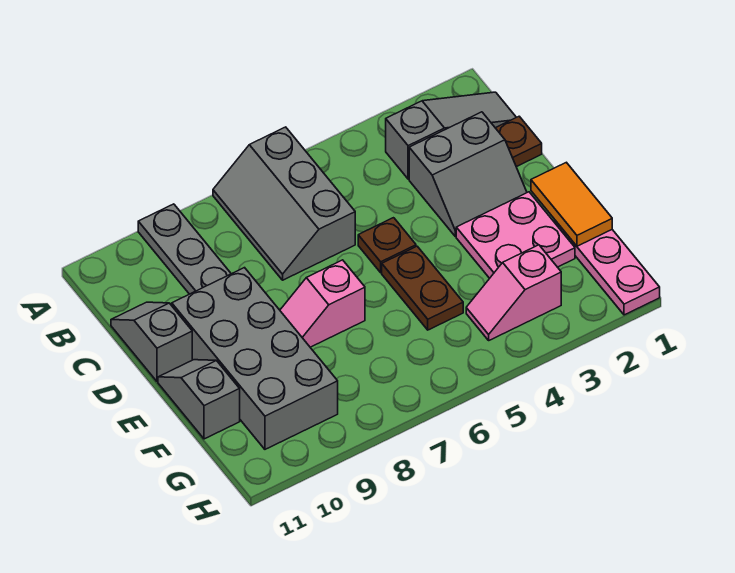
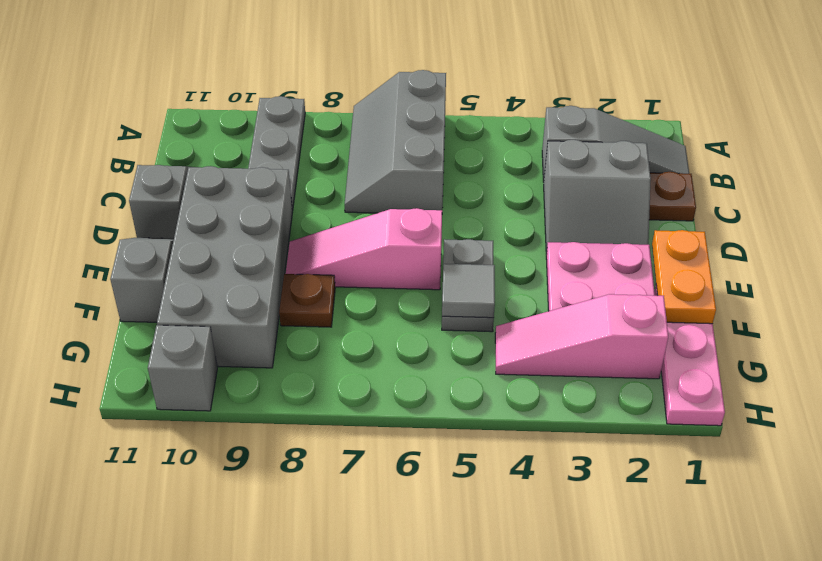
brown plate D5 level 1 -> brown plate F8 level 1
orange tile E1:F1 level 2 -> orange plate E1:F1 level 2
brown plate E5:F5 level 1 -> grey plate E5:F5 level 1
pink slope E7:E8 level 1 top 7 -> pink slope E6:E8 level 1 top 6
none -> grey tile F5 level 2
pink slope G3:G4 level 1 top 3 -> pink slope G2:G4 level 1 top 2
none -> grey brick H10 level 1

